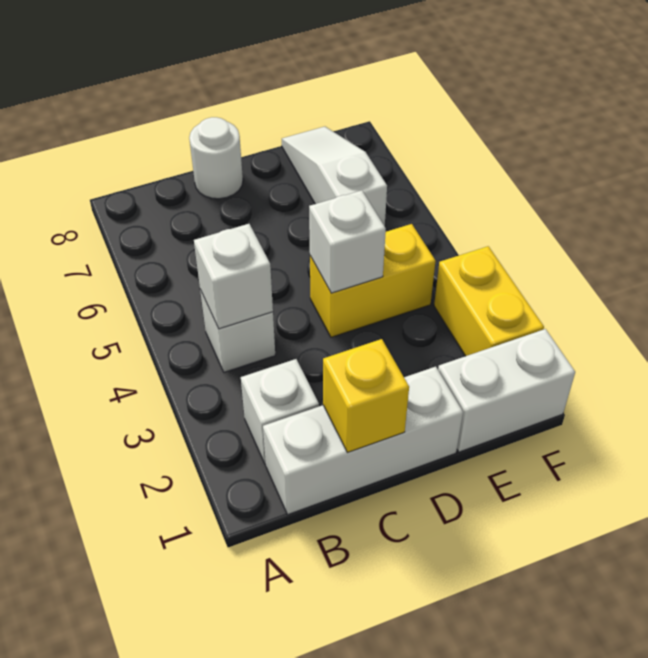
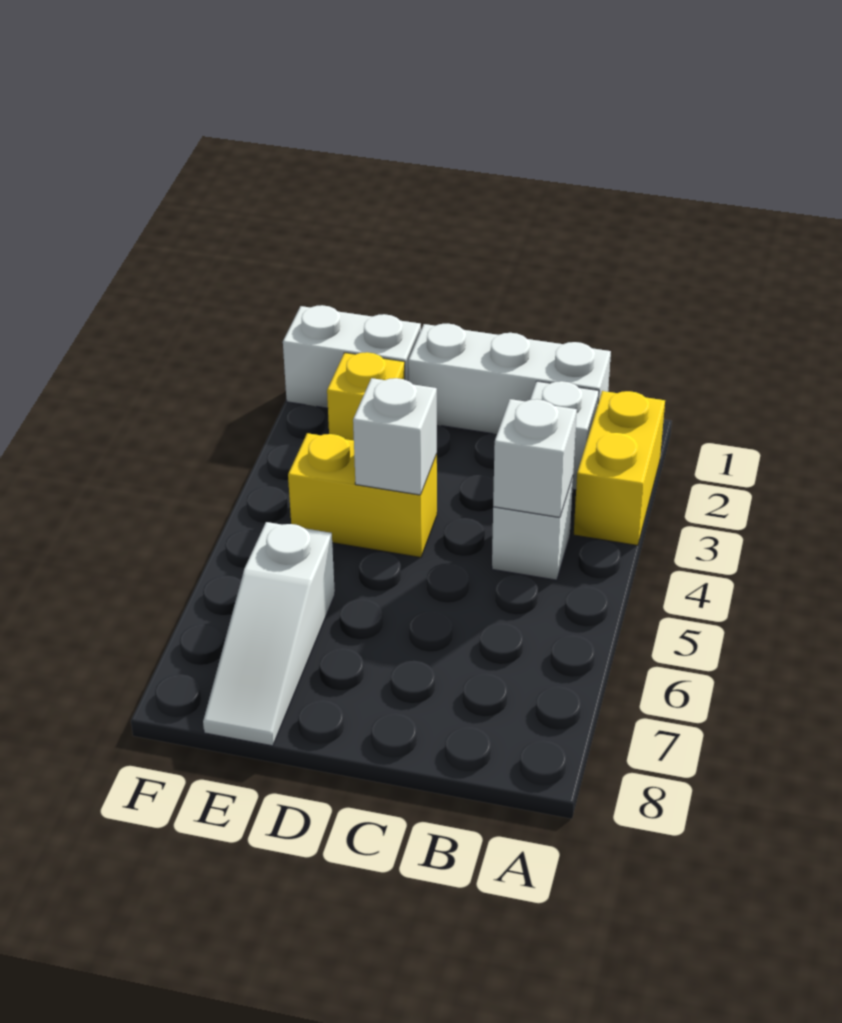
yellow brick C1 level 2 -> yellow brick E2 level 1
white round brick C8 level 1 -> none
yellow brick F2:F3 level 1 -> yellow brick A2:A3 level 1

